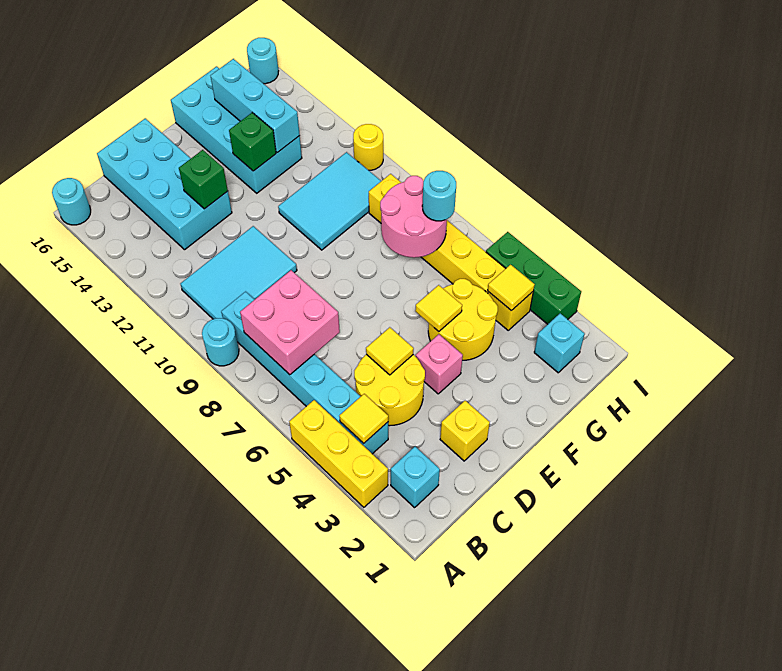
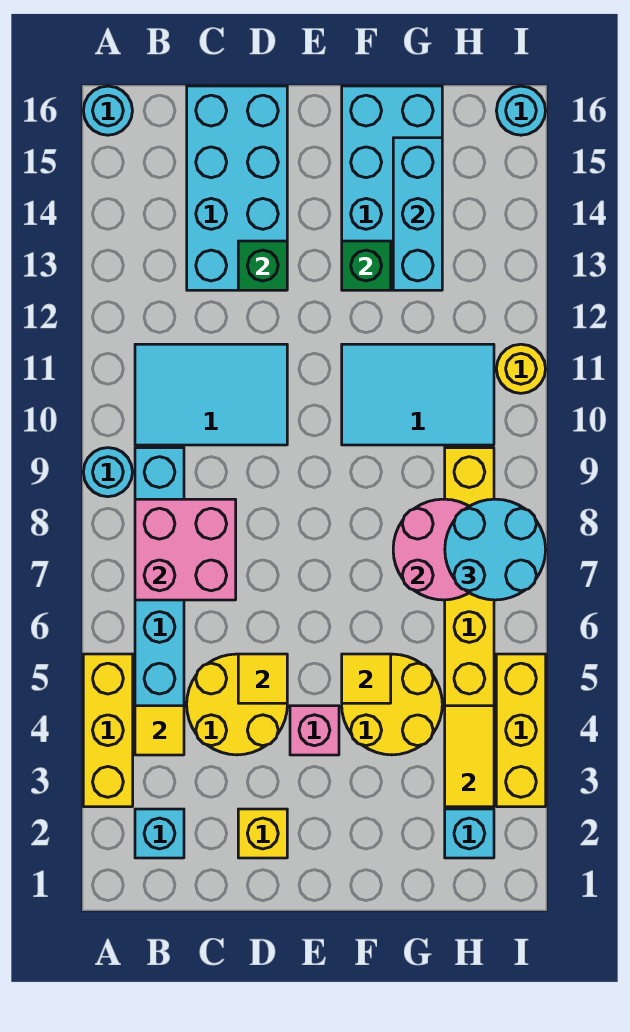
yellow tile H4 level 2 -> yellow tile H3:H4 level 2
cyan round brick H7 level 3 -> cyan round brick H7:I8 level 3
green brick I3:I5 level 1 -> yellow brick I3:I5 level 1

